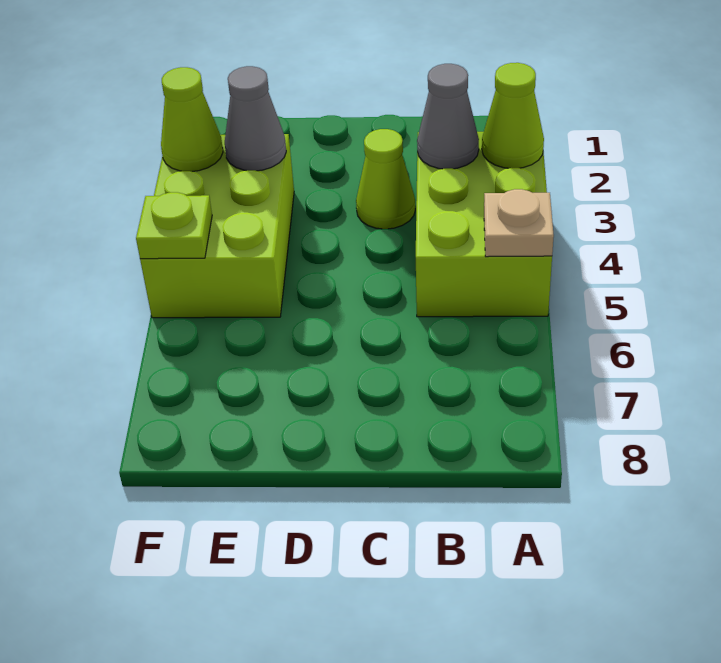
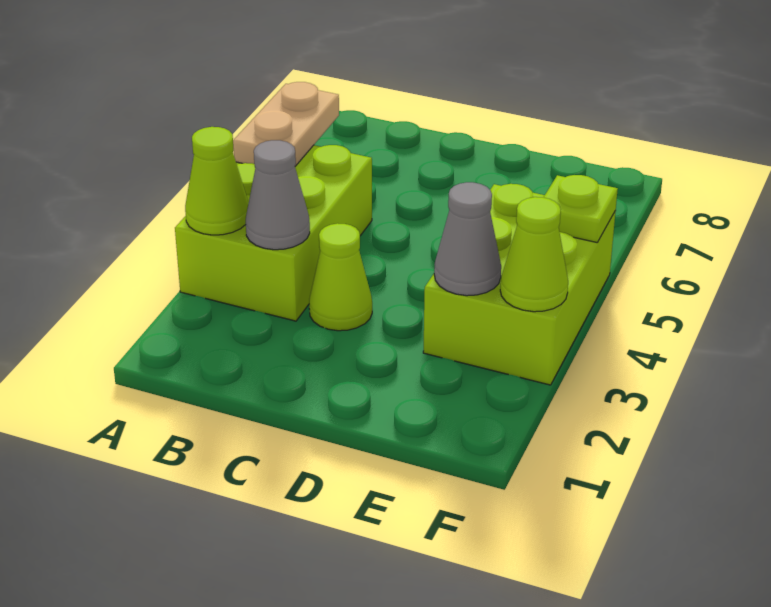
tan plate A5 level 2 -> tan plate A5:A6 level 2

